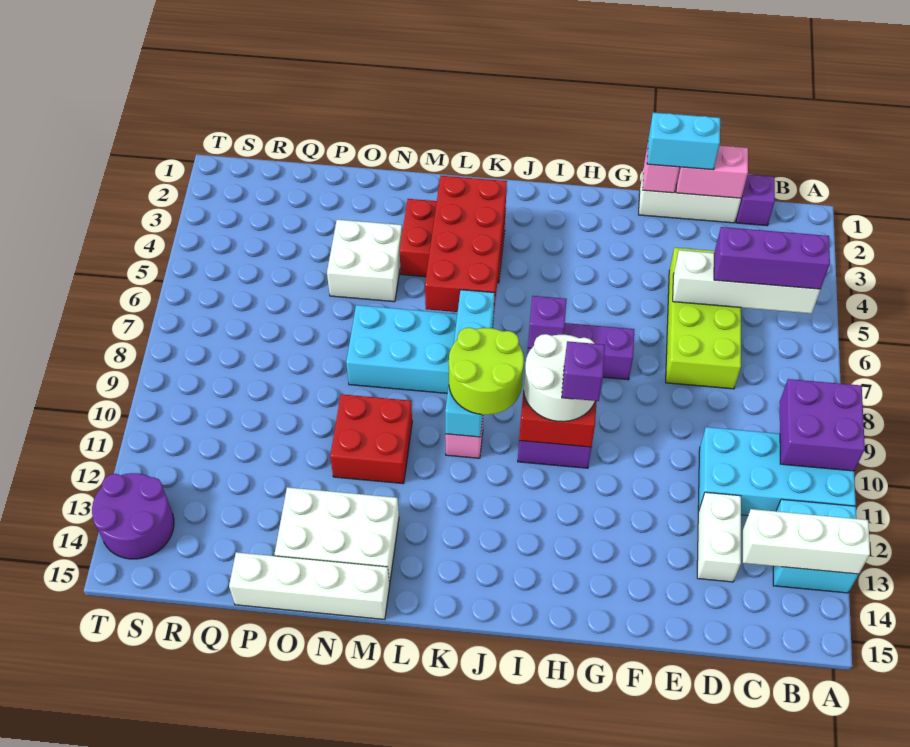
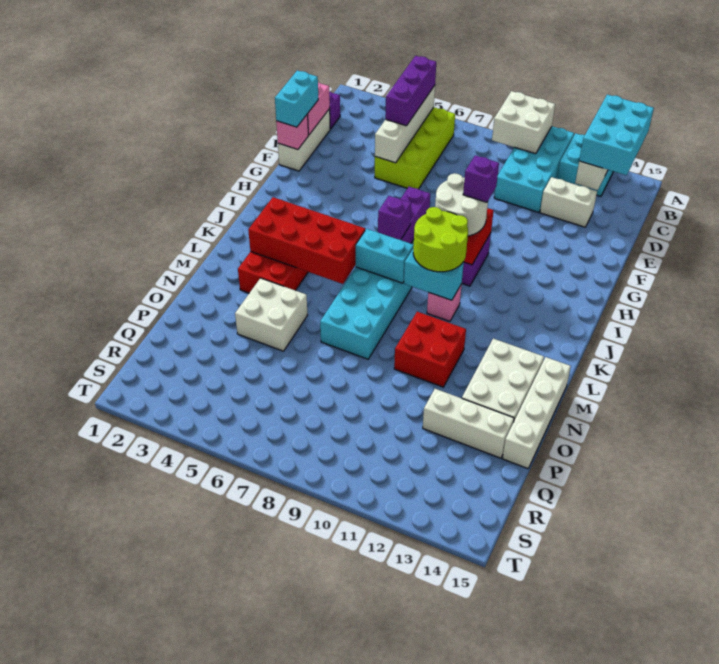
purple brick A9:B10 level 2 -> white brick A9:B10 level 2
none -> cyan brick A13:C14 level 3
lime brick D4:E7 level 1 -> lime brick B5:E6 level 1
none -> white brick P12:P14 level 1
purple round brick S13:T14 level 1 -> none

